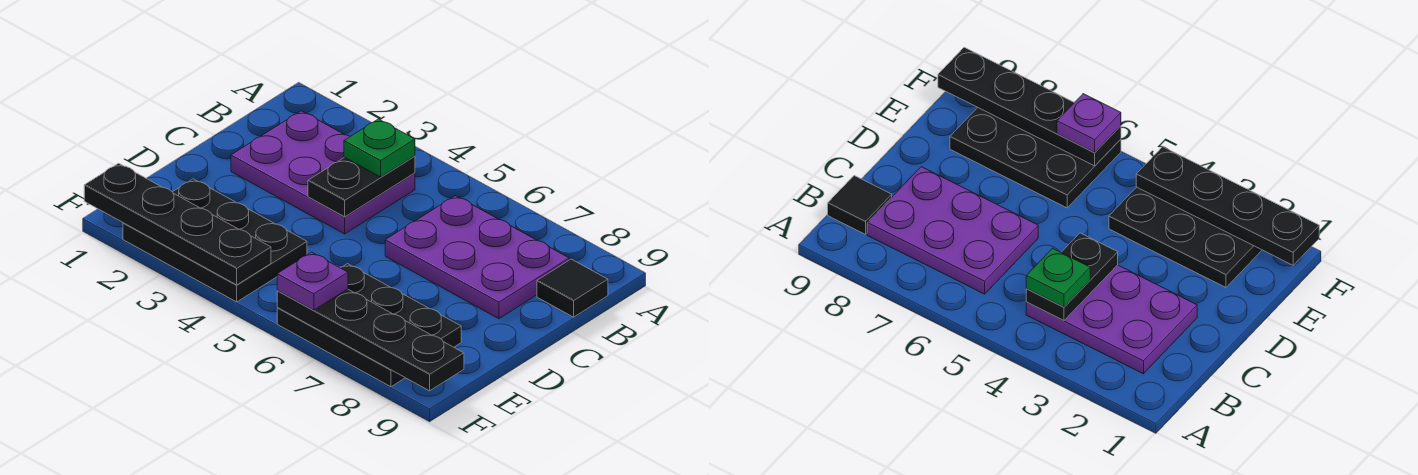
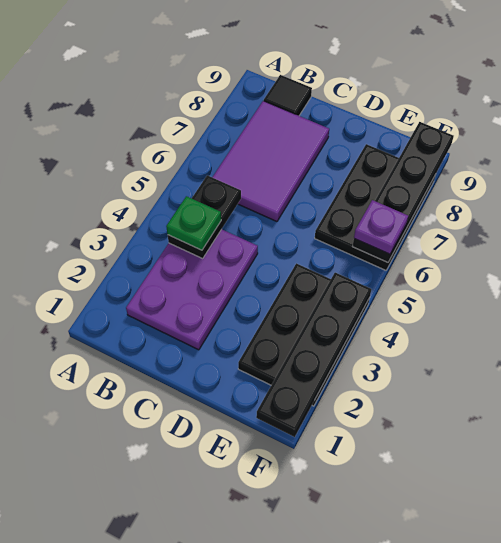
black plate B4:C4 level 2 -> black plate B4:B5 level 2
purple plate B6:C8 level 1 -> purple tile B6:C8 level 1

